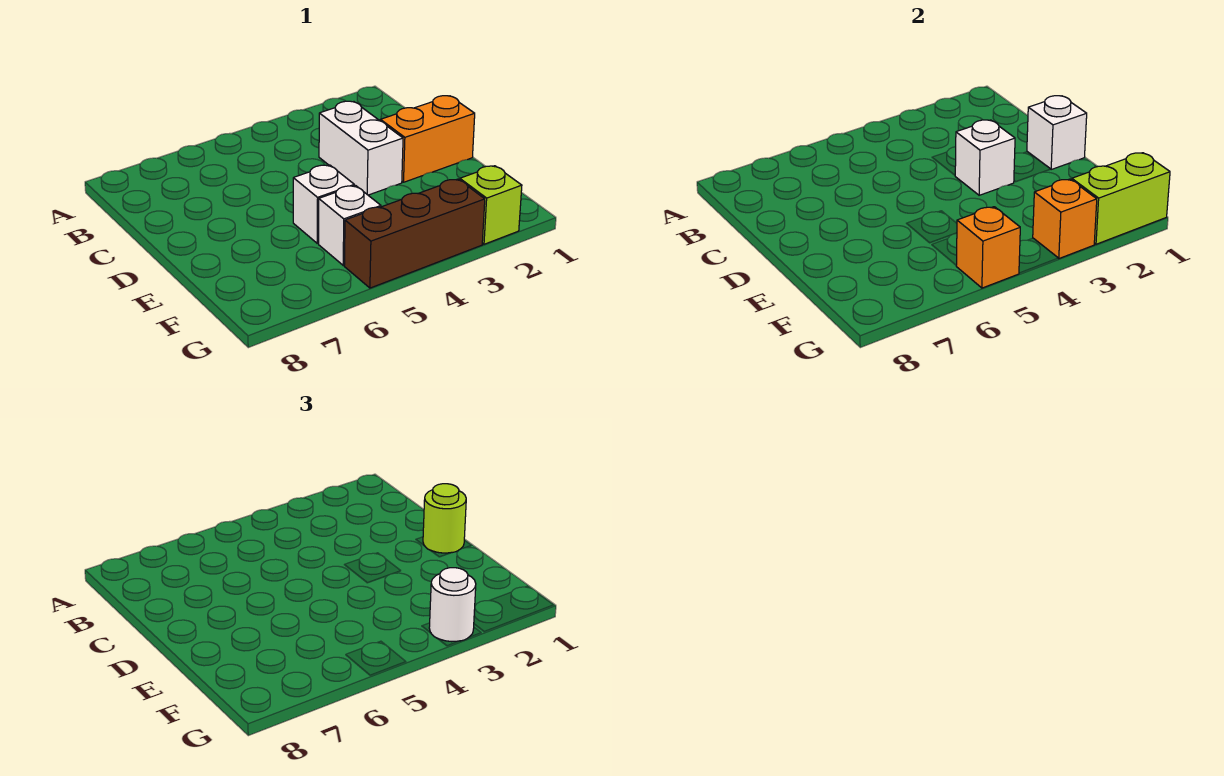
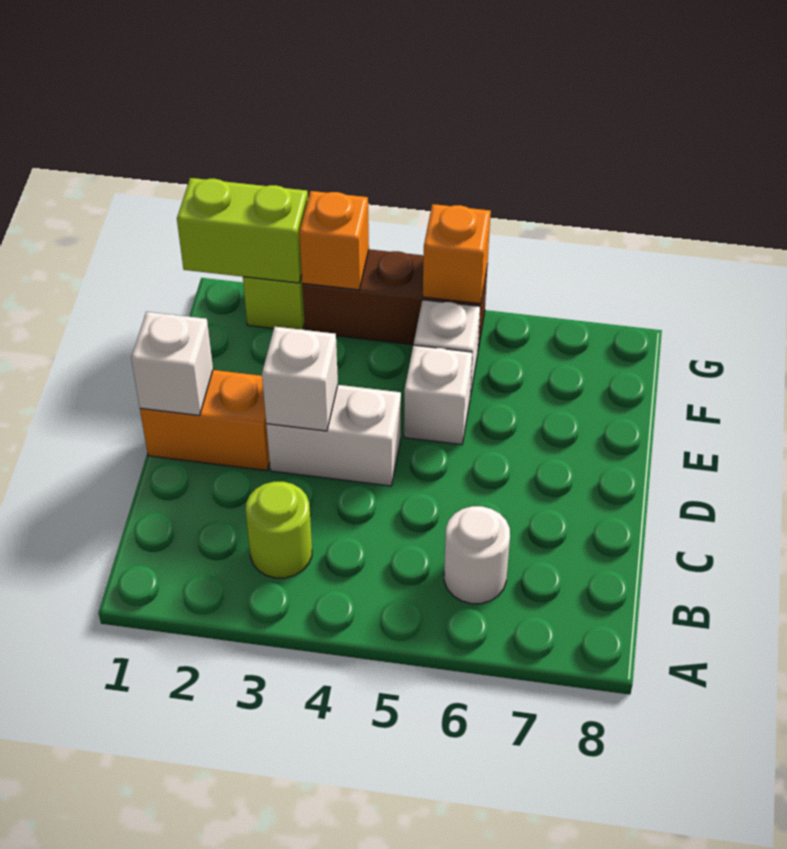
white brick C3:D3 level 1 -> white brick D3:D4 level 1
lime round brick D1 level 3 -> lime round brick B3 level 1
white round brick G3 level 3 -> white round brick B6 level 1

